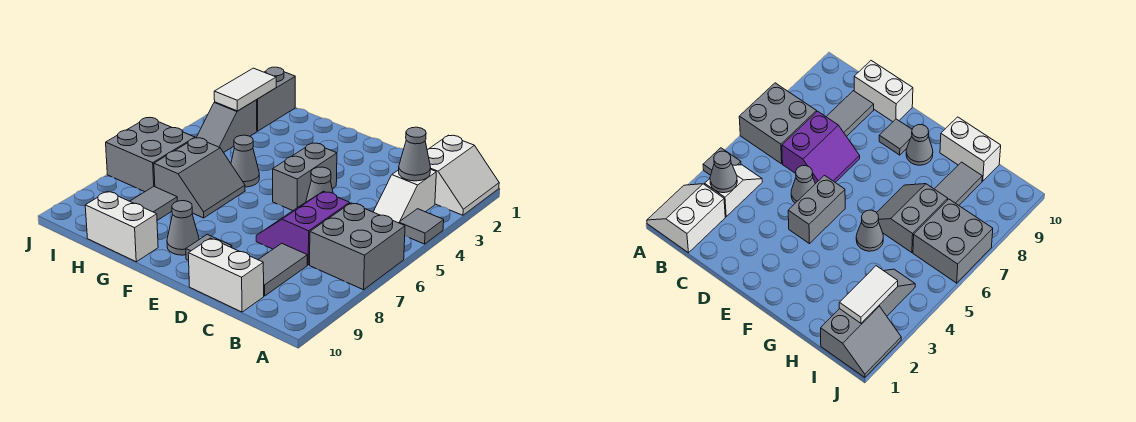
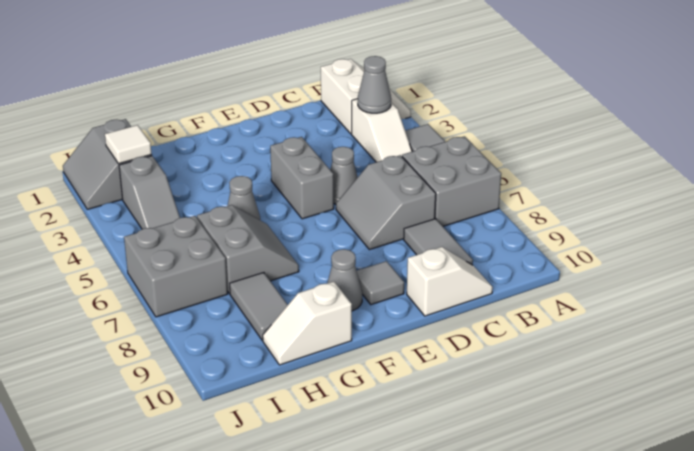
purple slope C6:D7 level 1 top C -> grey slope C6:D7 level 1 top C
white brick C10:D10 level 1 -> white slope C10:D10 level 1 top D
white brick G10:H10 level 1 -> white slope G10:H10 level 1 top G
white tile I2:I3 level 2 -> white tile I2 level 2

